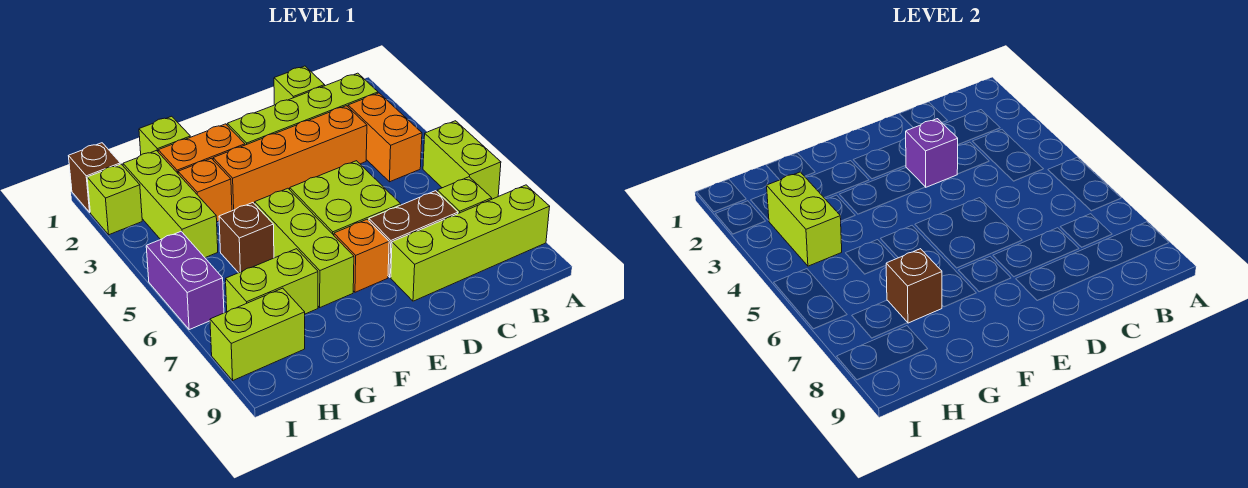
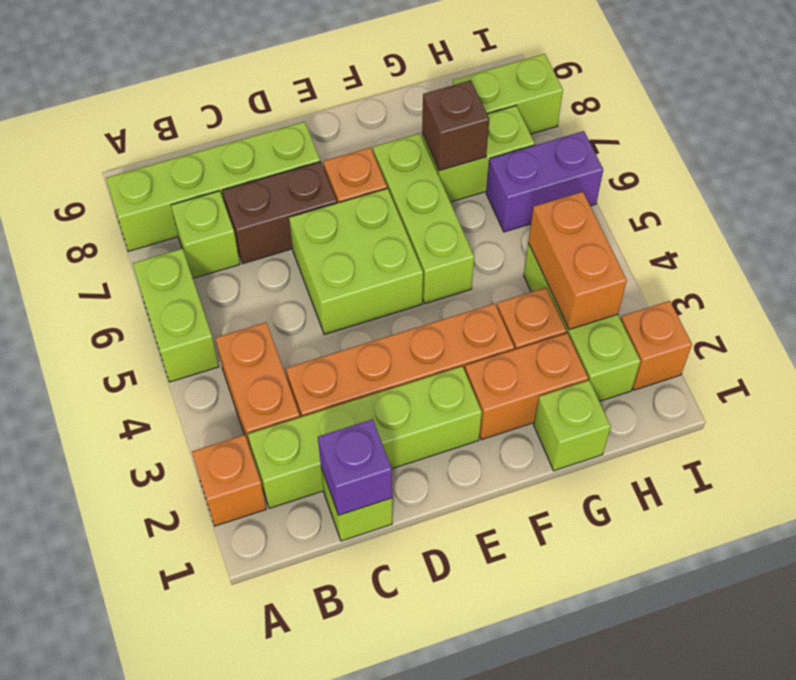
none -> orange brick A2 level 1
purple brick D3 level 2 -> purple brick C1 level 2
brown brick G5 level 1 -> none
lime brick H3:H4 level 2 -> orange brick H3:H4 level 2
brown brick I1 level 1 -> none
lime brick I2 level 1 -> orange brick I2 level 1
purple brick I5:I6 level 1 -> purple brick H6:I6 level 1

